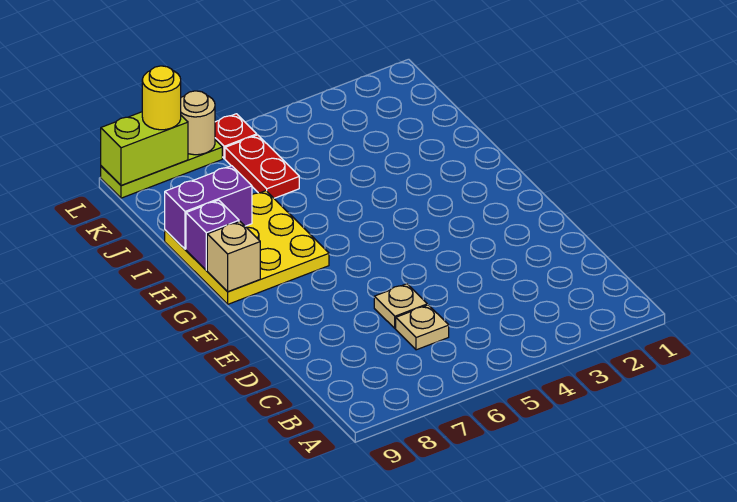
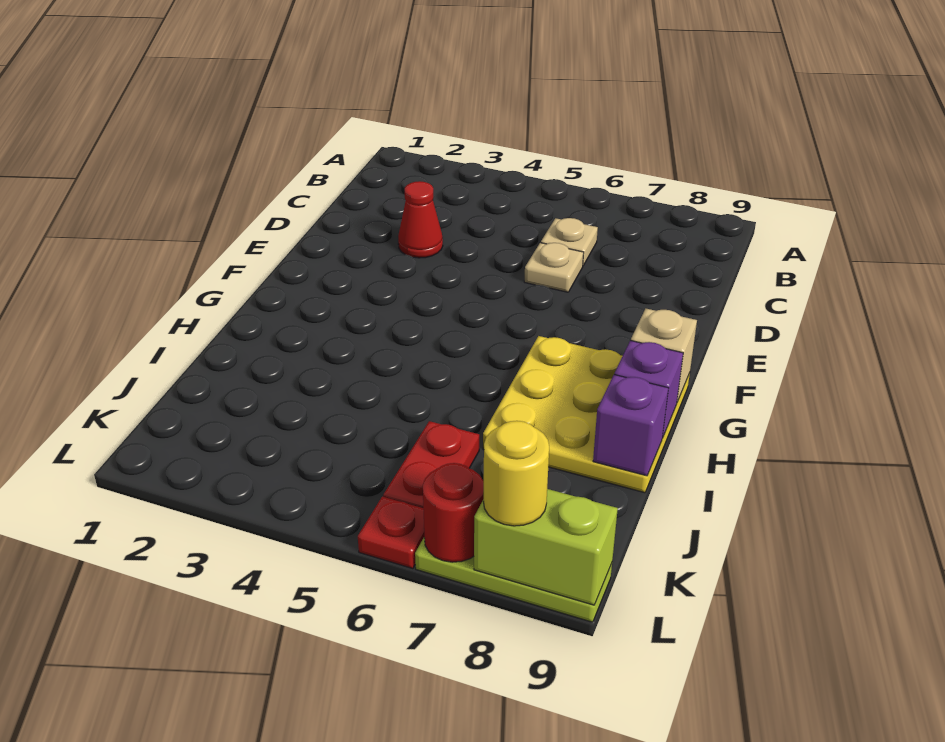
none -> red cone D3 level 1
purple brick I8:I9 level 2 -> purple brick I9 level 2
tan round brick L7 level 2 -> red round brick L7 level 2

